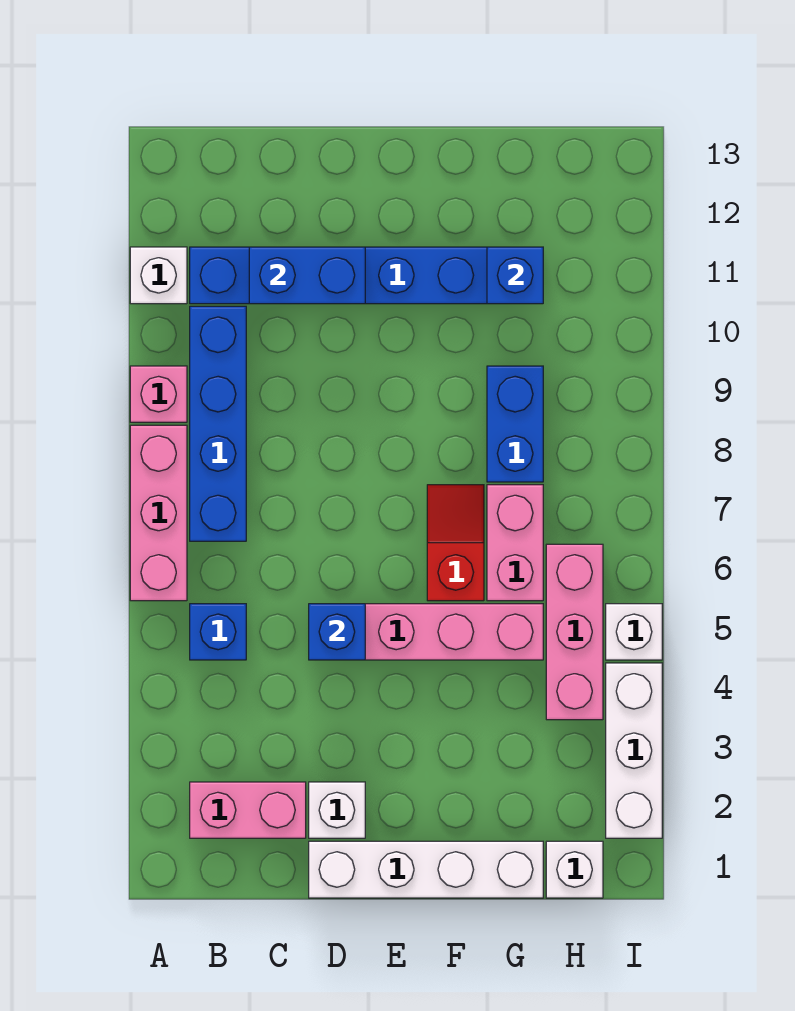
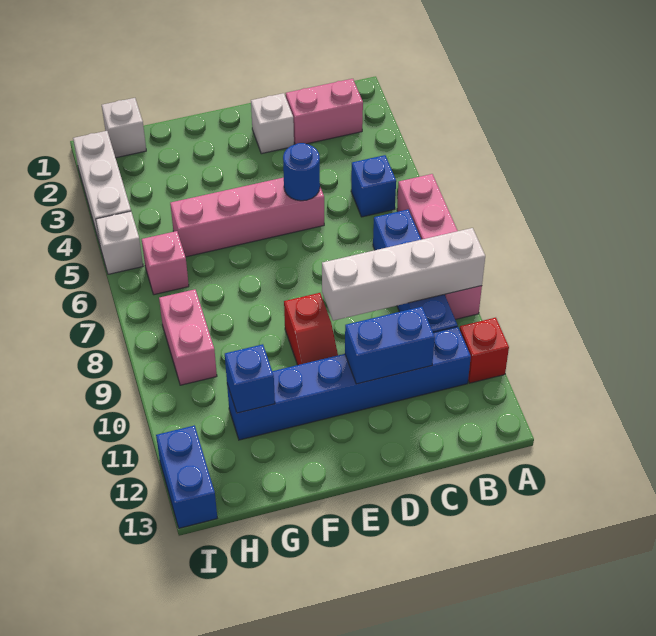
white brick A11 level 1 -> red brick A11 level 1
white brick D1:G1 level 1 -> white brick A9:D9 level 2
blue brick D5 level 2 -> blue round brick D5 level 2
red slope F6:F7 level 1 top 6 -> red slope E9:E10 level 1 top 9
pink brick G6:G7 level 1 -> pink brick H8:H9 level 1
blue brick G8:G9 level 1 -> blue brick I12:I13 level 1
pink brick H4:H6 level 1 -> pink brick H6 level 1

